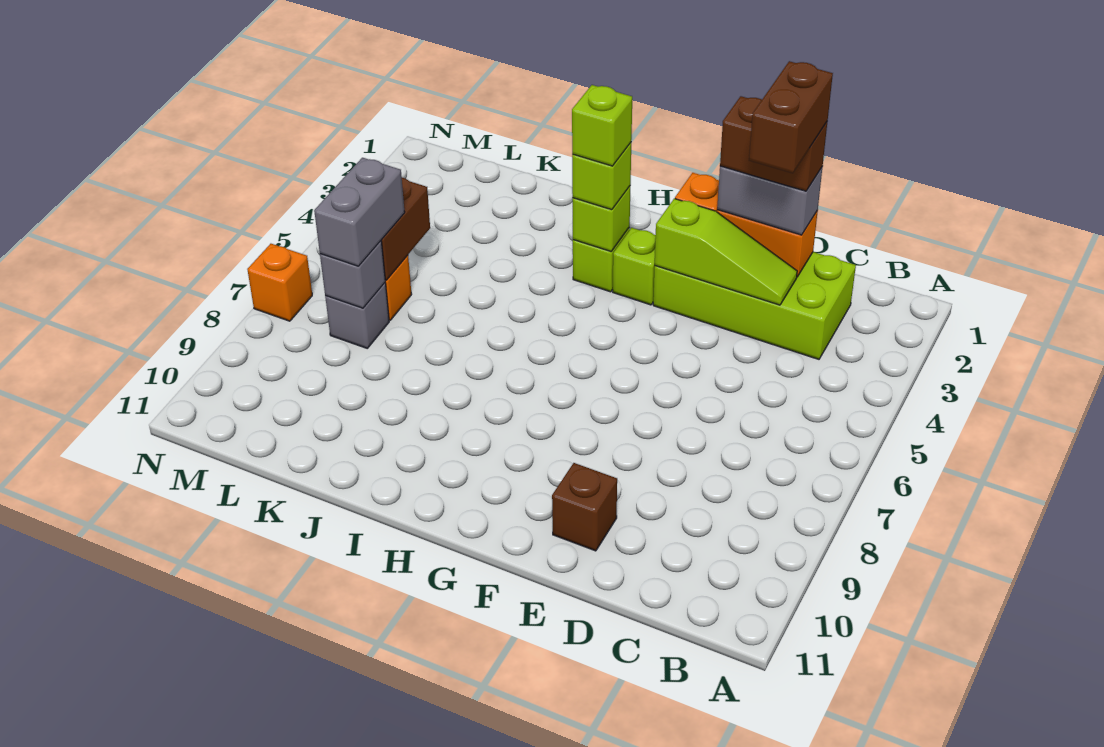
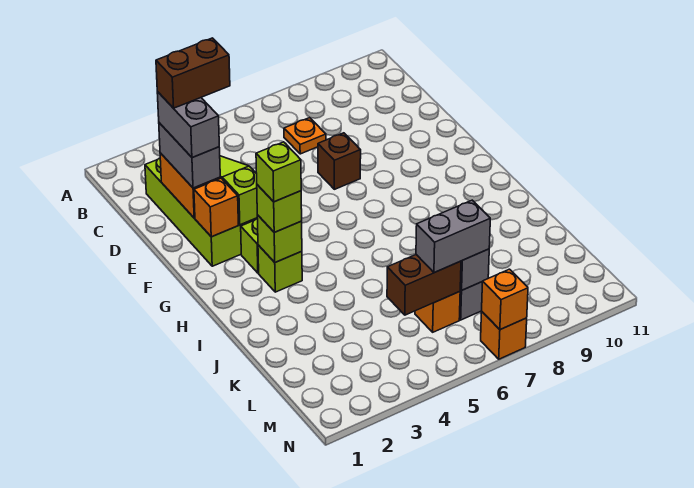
none -> orange plate C7 level 1
brown brick D2:E2 level 4 -> grey brick D2:E2 level 4
brown brick E10 level 1 -> brown brick E7 level 1
none -> orange brick N7 level 2

